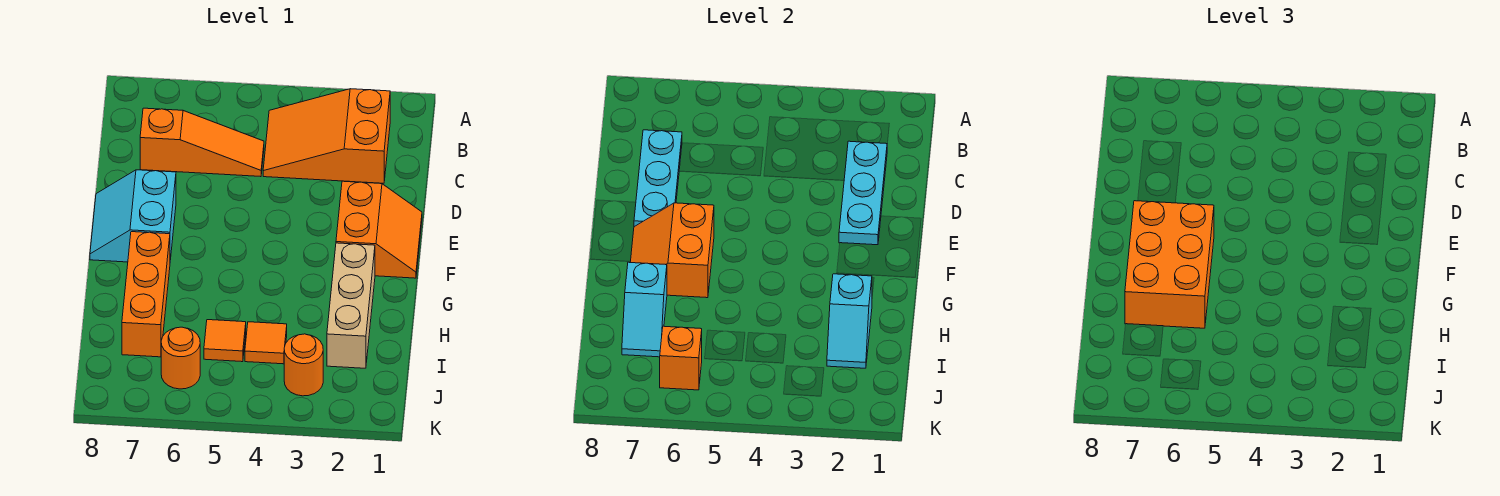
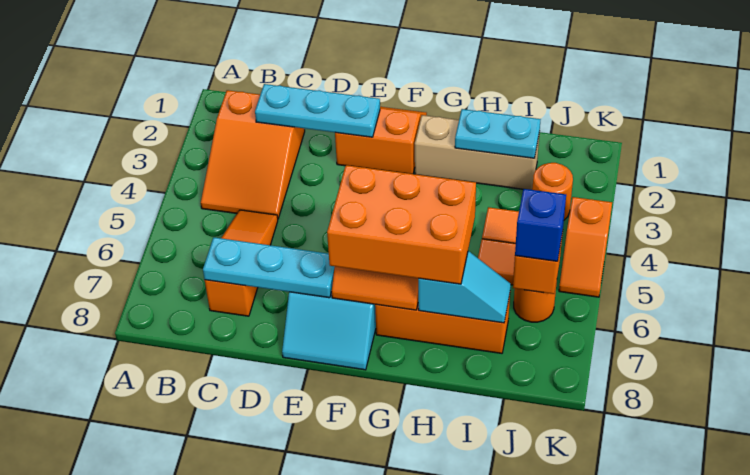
cyan slope H2:I2 level 2 top H -> cyan plate H2:I2 level 2
none -> blue brick J6 level 3
none -> orange slope K4:K5 level 1 top 4

